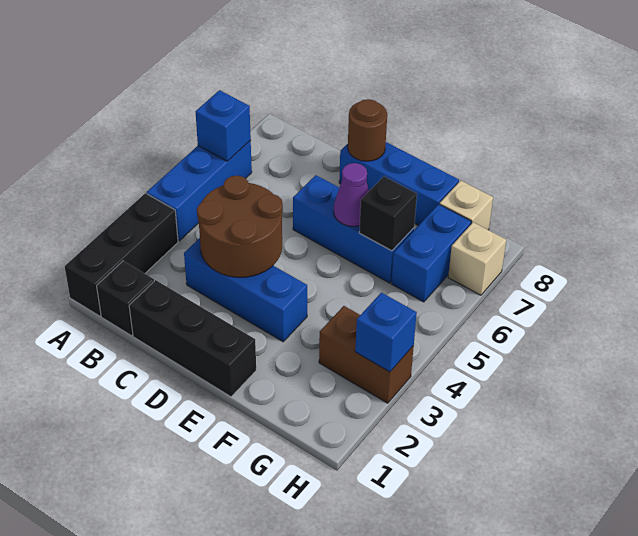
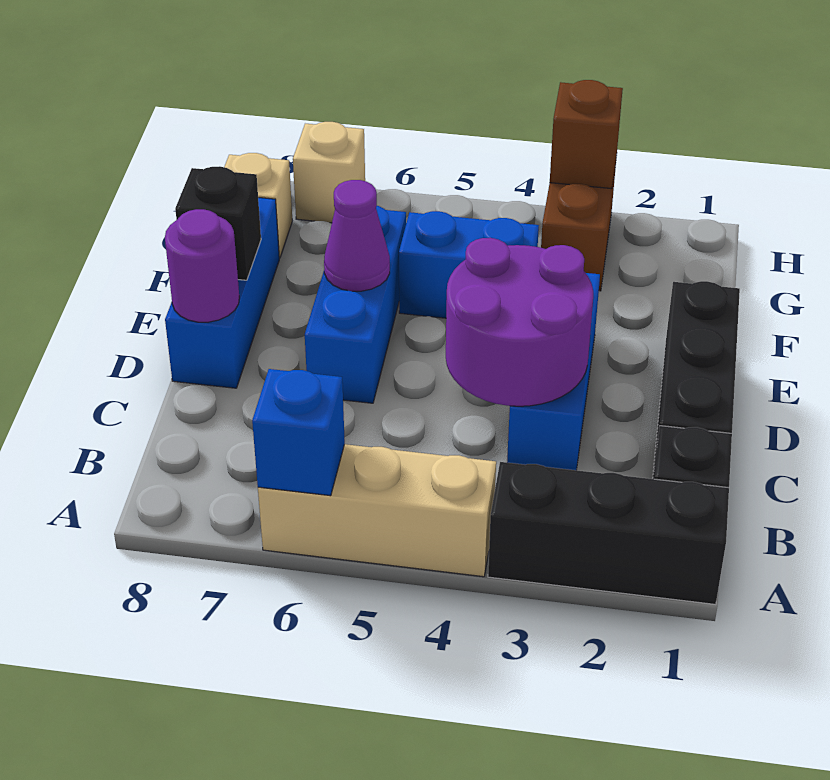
blue brick A4:A6 level 1 -> tan brick A4:A6 level 1
brown round brick C3:D4 level 2 -> purple round brick C3:D4 level 2
brown round brick D8 level 2 -> purple round brick D8 level 2
black brick F6 level 2 -> black brick E8 level 2
blue brick G6:G7 level 1 -> blue brick F4:F5 level 1
blue brick H3 level 2 -> brown brick H3 level 2

